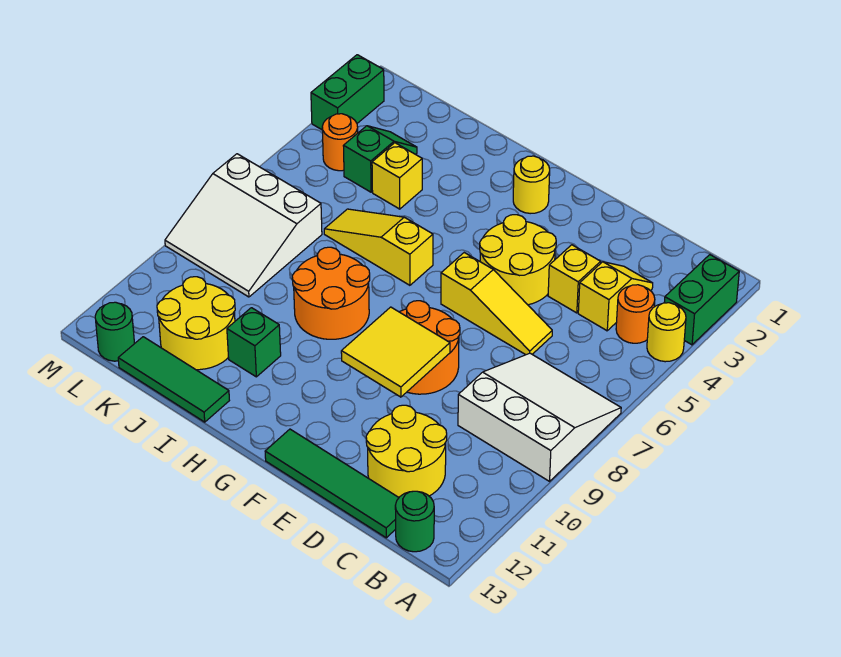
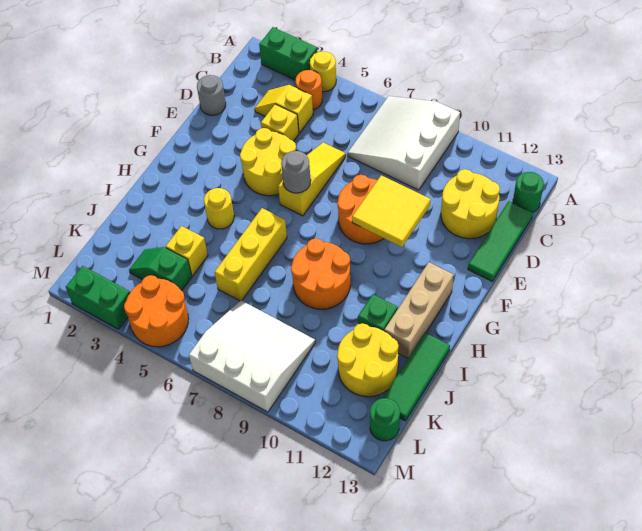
green tile C13:F13 level 1 -> green tile C13:E13 level 1
none -> grey round brick D1 level 1
none -> grey round brick F6 level 2
yellow round brick G2 level 1 -> yellow round brick H4 level 1
none -> tan brick G12:I12 level 1
yellow slope H6:J6 level 1 top H -> yellow brick H6:J6 level 1
white slope K7:M9 level 1 top 7 -> white slope K7:M9 level 1 top M
orange round brick L4 level 1 -> orange round brick L4:M5 level 1

